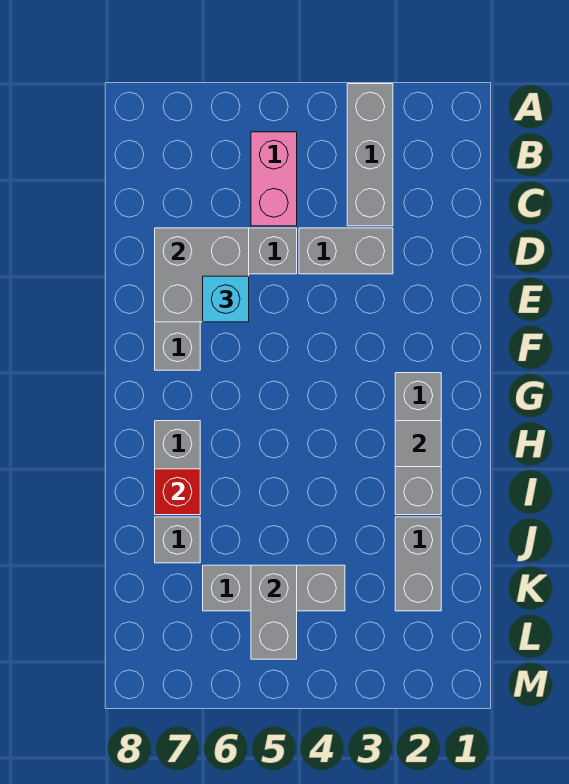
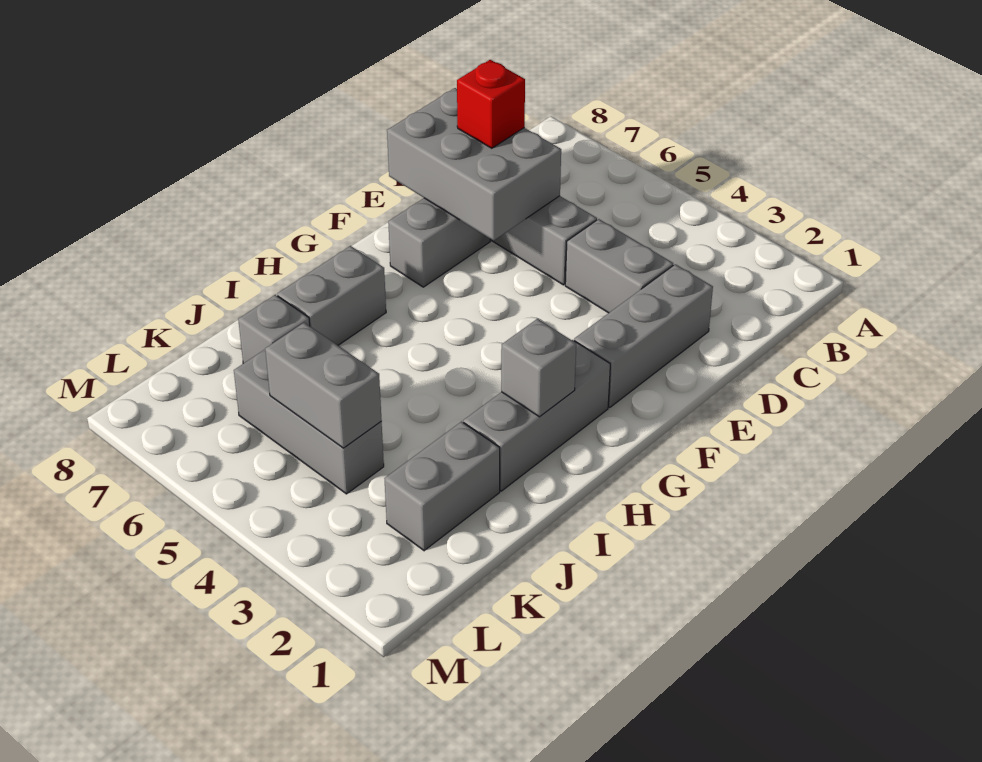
grey brick A3:C3 level 1 -> grey brick D2:F2 level 1
pink brick B5:C5 level 1 -> none
grey brick D6:E7 level 2 -> grey brick D6:E8 level 2
cyan brick E6 level 3 -> none
grey tile H2 level 2 -> grey brick H2 level 2
red brick I7 level 2 -> red brick D7 level 3
grey brick K5:L5 level 2 -> grey brick K4:K5 level 2

